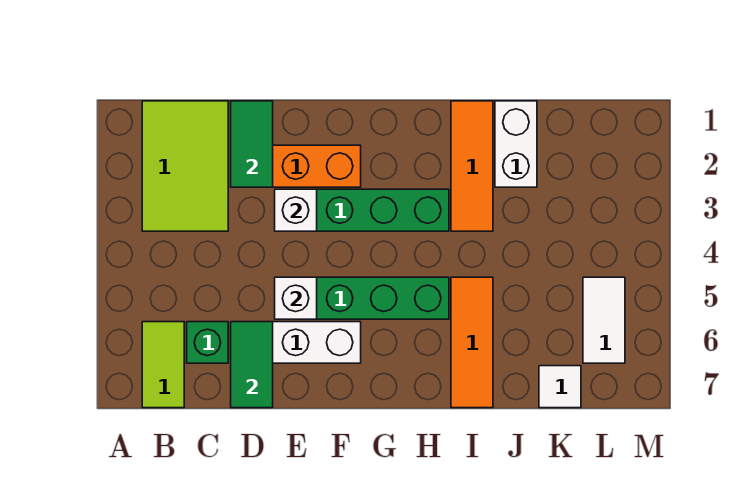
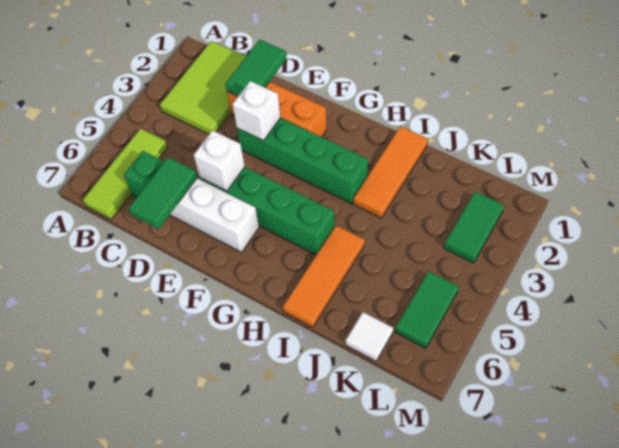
lime tile B6:B7 level 1 -> lime tile B5:B7 level 1
white brick J1:J2 level 1 -> none
none -> green tile L2:L3 level 1
white tile L5:L6 level 1 -> green tile L5:L6 level 1

